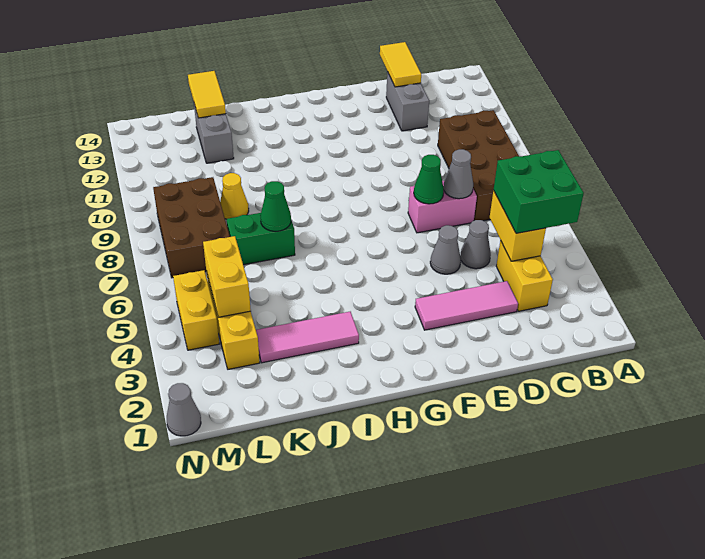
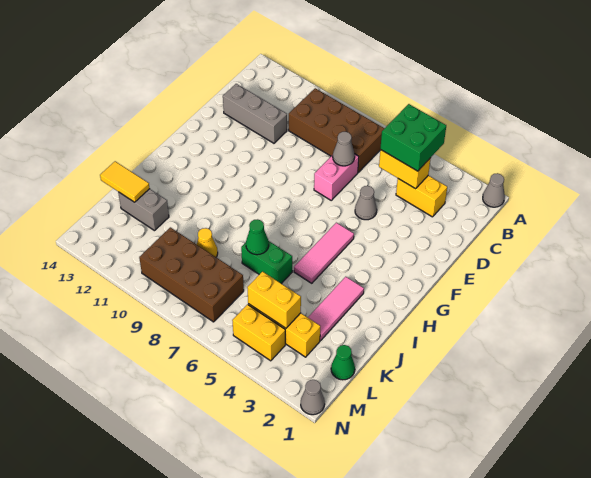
pink tile D3:F3 level 1 -> pink tile G5:I5 level 1
grey cone D5 level 1 -> grey cone A1 level 1
grey brick D12:D13 level 1 -> grey brick D11:D13 level 1
yellow tile D13:D14 level 2 -> none
green cone E7 level 2 -> green cone L1 level 1
green brick J7:K7 level 1 -> green brick J6:J7 level 1
brown brick L7:M9 level 1 -> brown brick L7:M10 level 1

